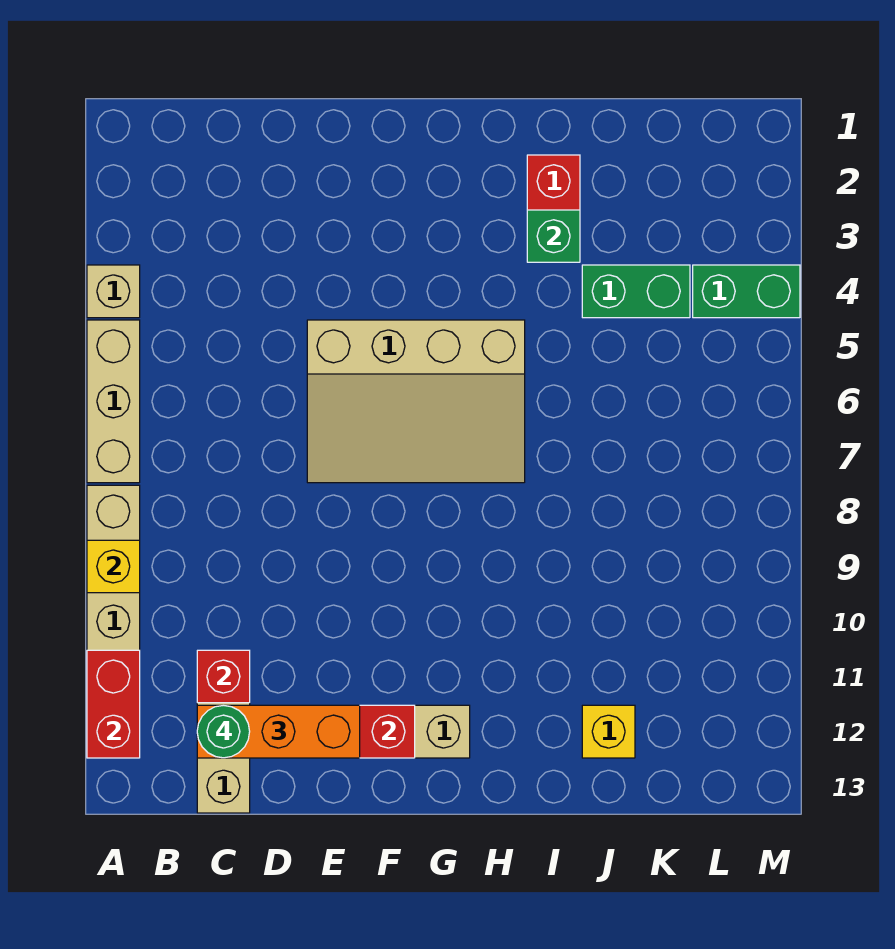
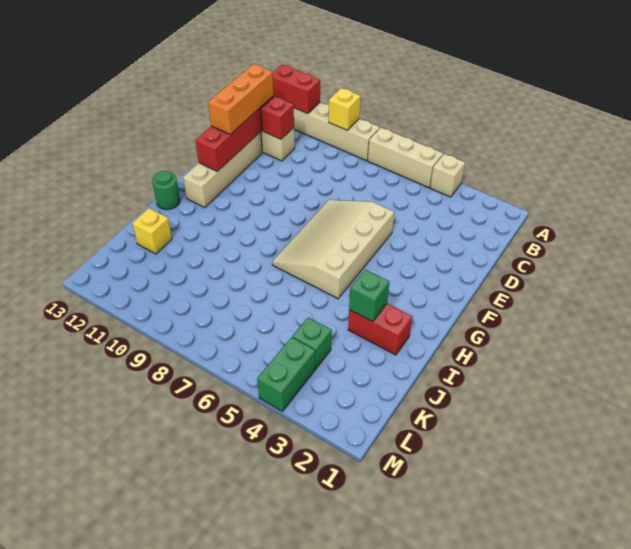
green round brick C12 level 4 -> green round brick H13 level 1
green brick J4:K4 level 1 -> green brick K4 level 1

